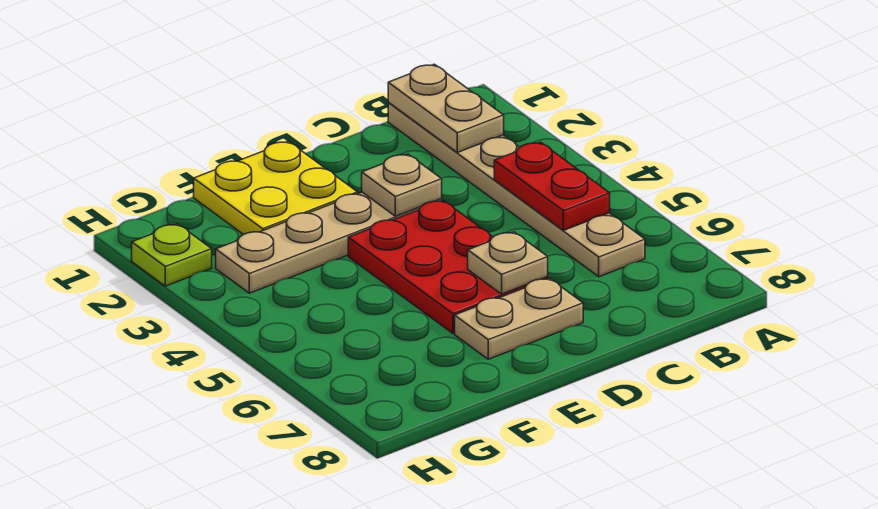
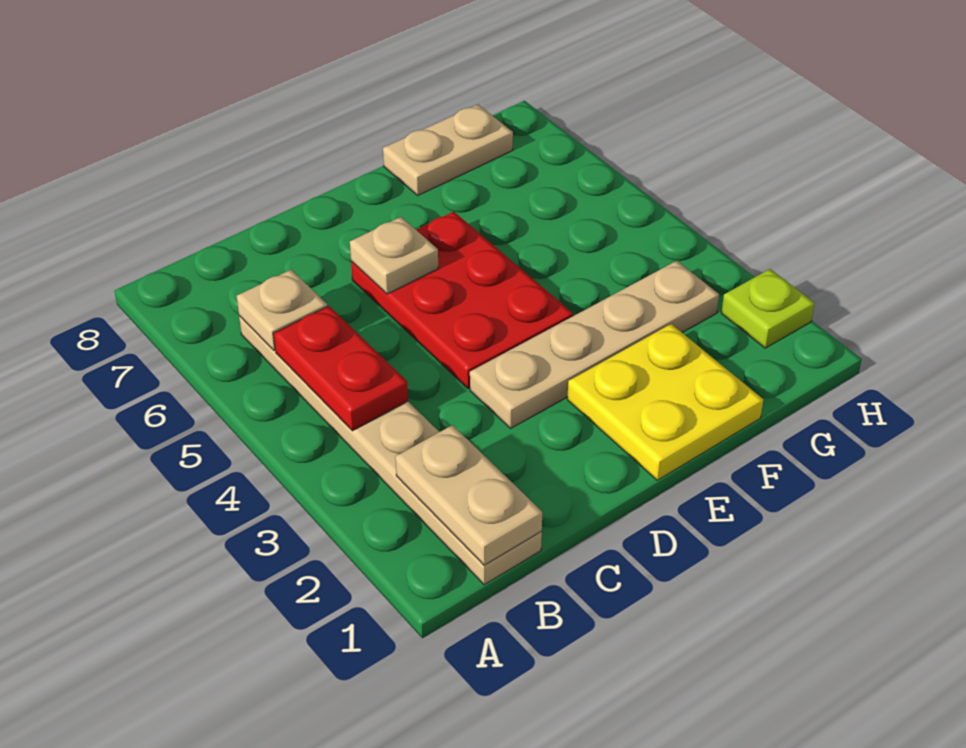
tan plate D3 level 2 -> tan plate B6 level 2
tan plate D7:E7 level 1 -> tan plate F8:G8 level 1

